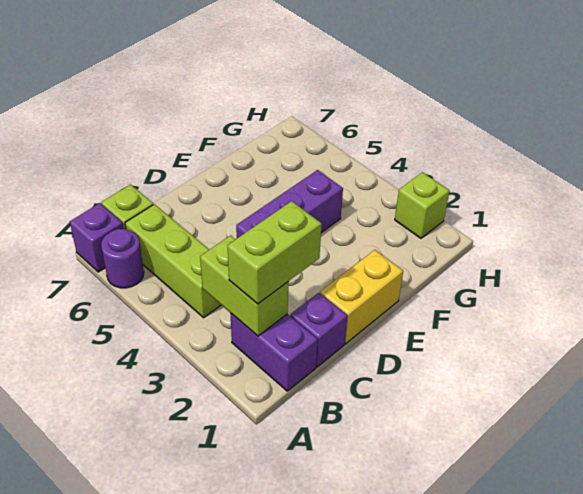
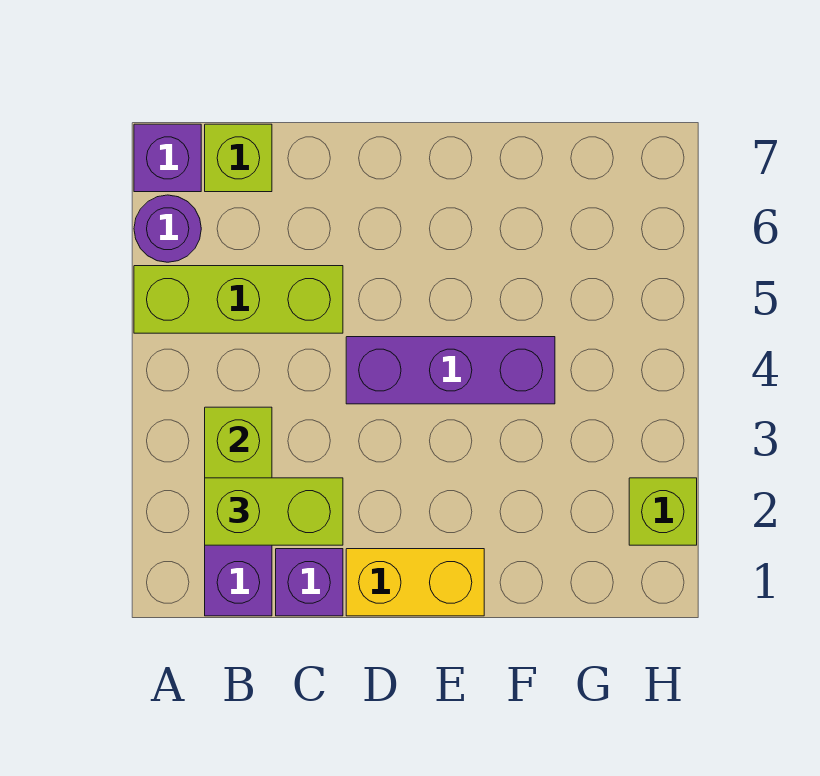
lime brick B4:B6 level 1 -> lime brick A5:C5 level 1

